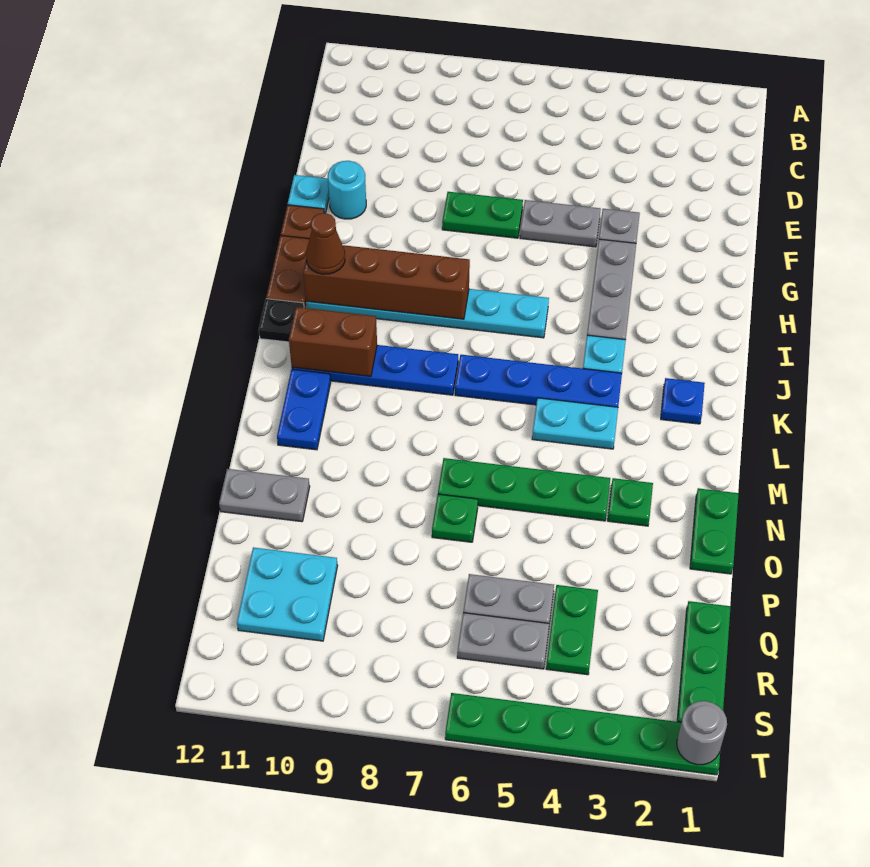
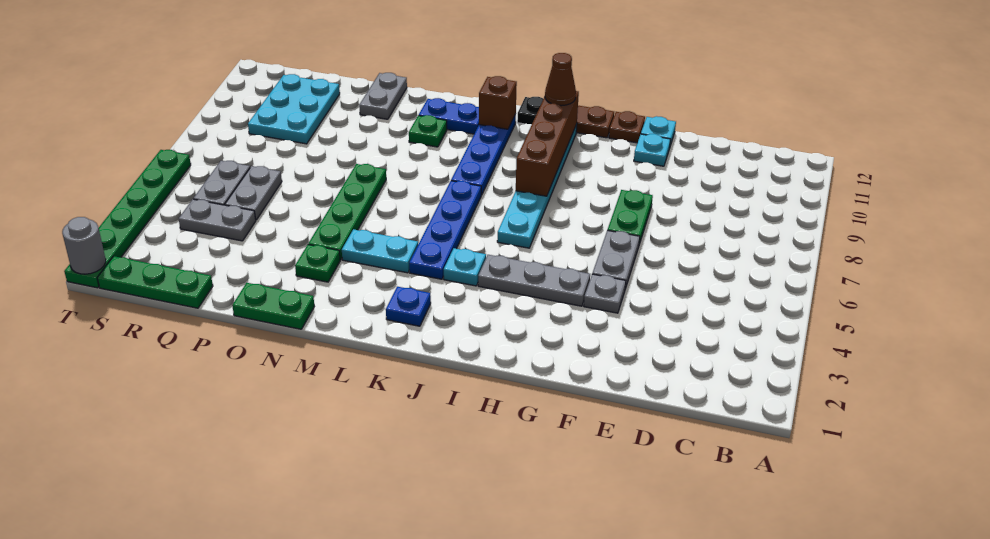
cyan round brick F11 level 1 -> cyan plate F11 level 1
brown brick K10:K11 level 2 -> brown brick K11 level 2
cyan plate L4:L5 level 1 -> cyan plate L4:M4 level 1
green plate O7 level 1 -> green plate M10 level 1
green plate Q4:R4 level 1 -> grey plate Q4:R4 level 1
cyan plate Q10:R11 level 1 -> cyan plate Q9:R11 level 1

